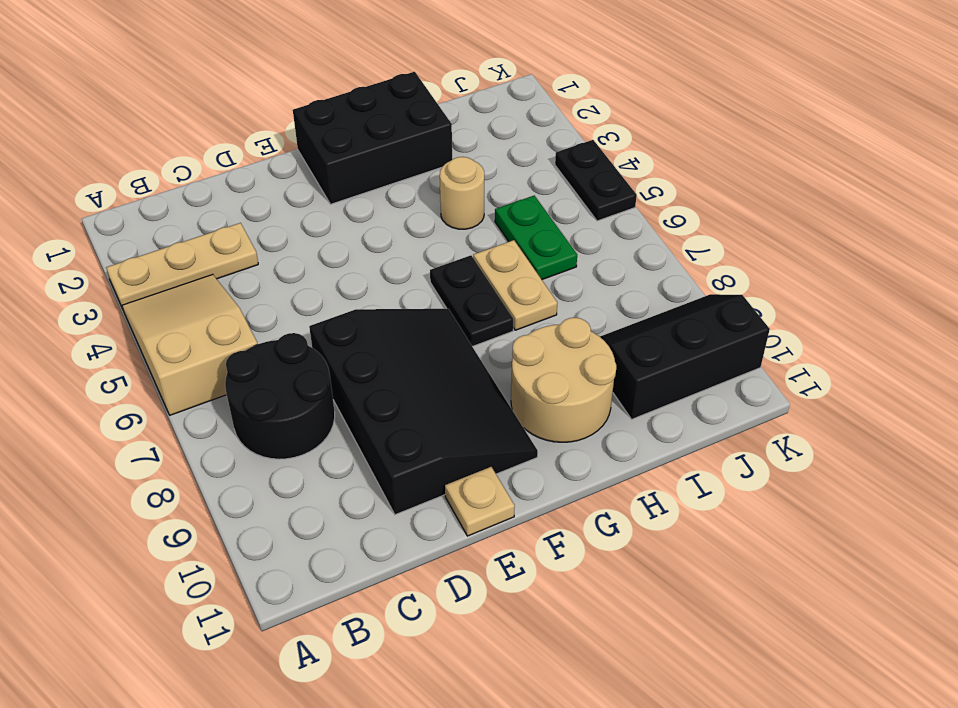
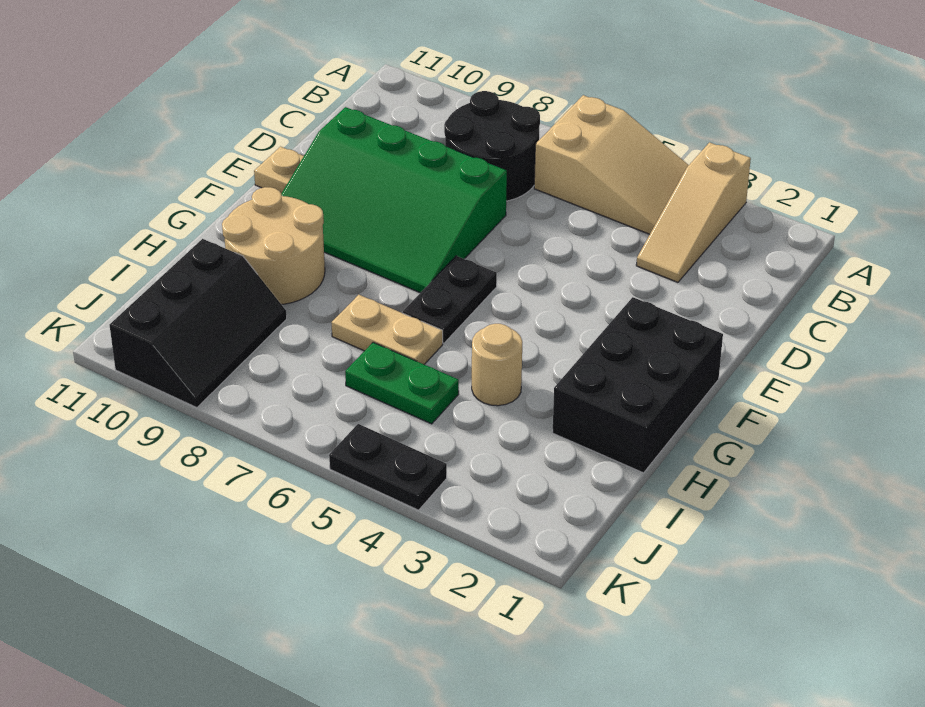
tan plate A3:C3 level 1 -> tan slope A3:C3 level 1 top A
black slope D7:F10 level 1 top D -> green slope D7:F10 level 1 top D
black plate G6:G7 level 1 -> black plate F6:G6 level 1

